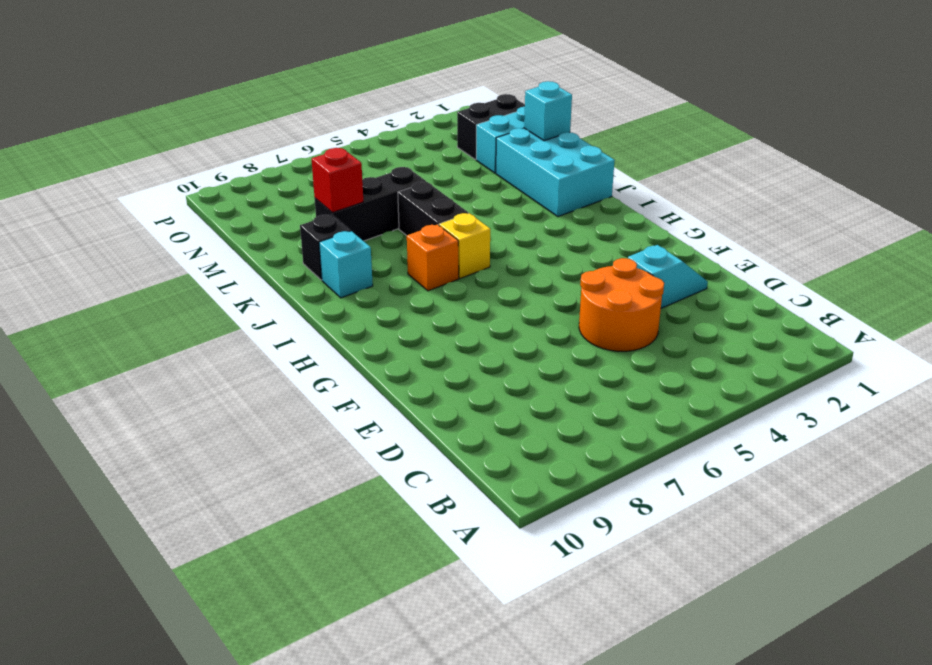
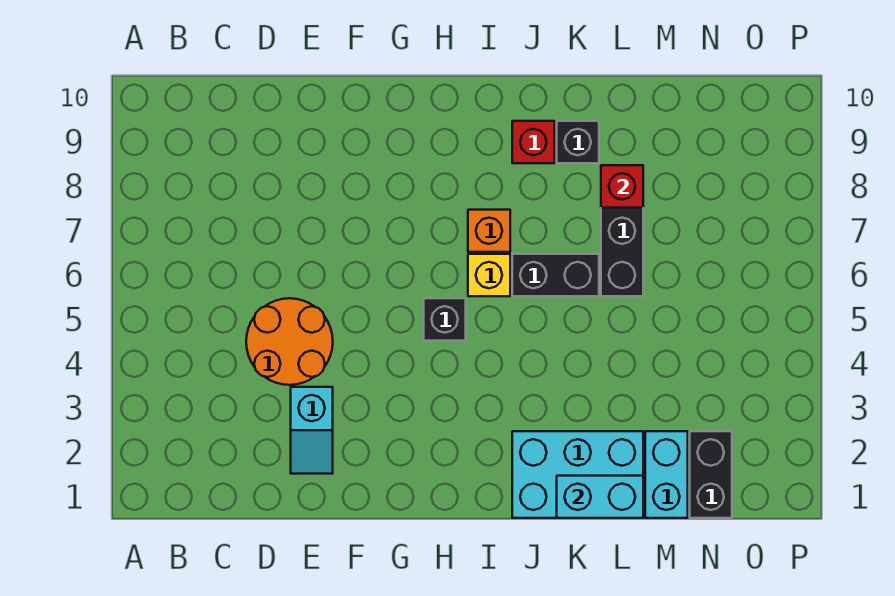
none -> black brick H5 level 1
cyan brick J9 level 1 -> red brick J9 level 1
cyan brick L1 level 2 -> cyan brick K1:L1 level 2

